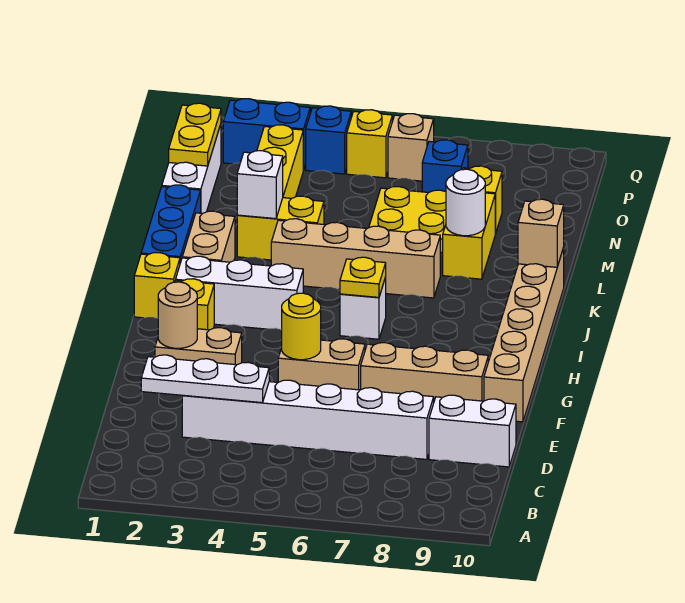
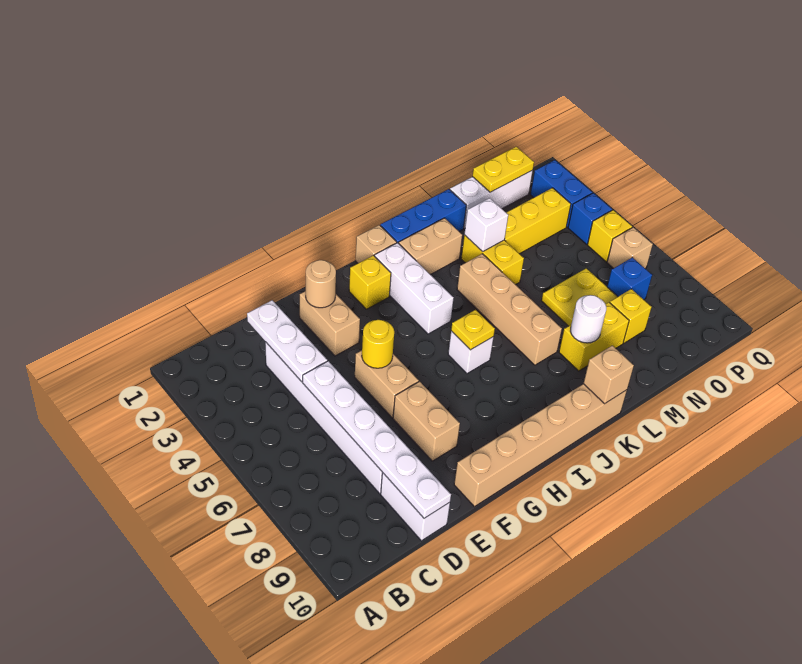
none -> white plate D5:D10 level 2
tan brick F7:F9 level 1 -> tan brick F7:F8 level 1
yellow brick I1 level 1 -> tan brick I1 level 1

